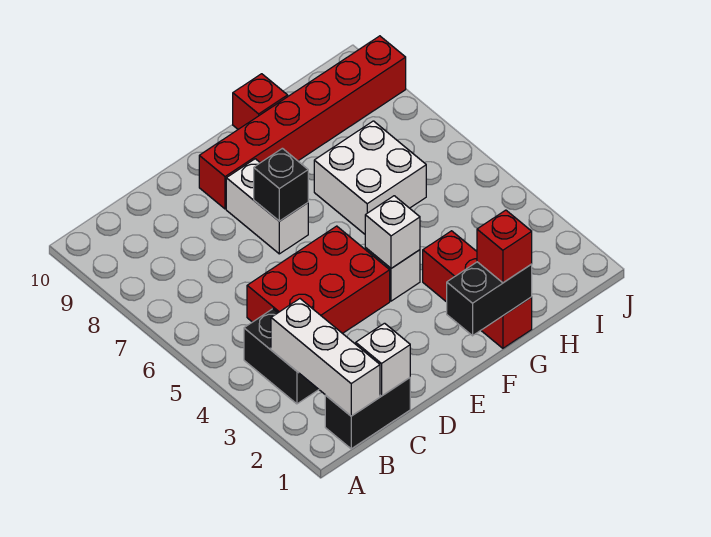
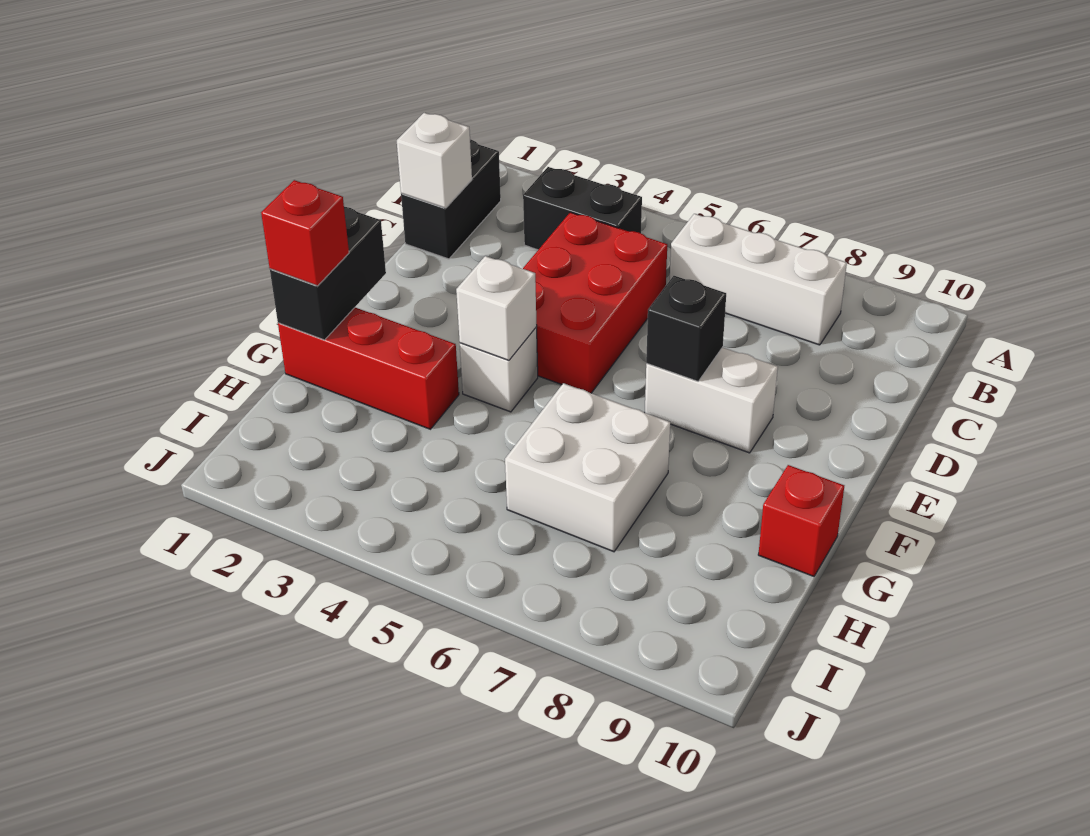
white brick B1:B3 level 2 -> white brick B6:B8 level 1
red brick E9:J9 level 1 -> none

